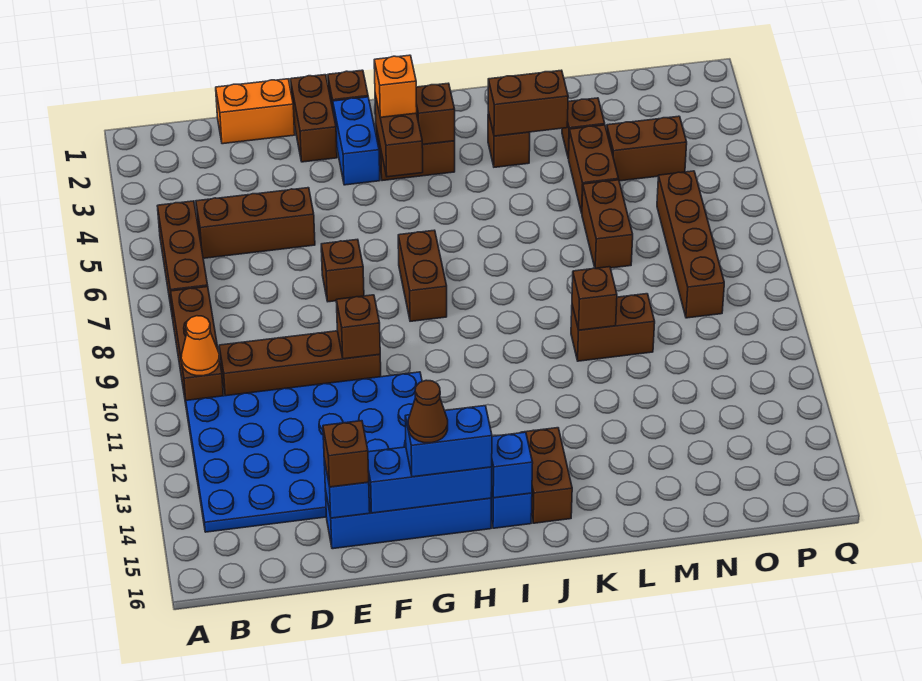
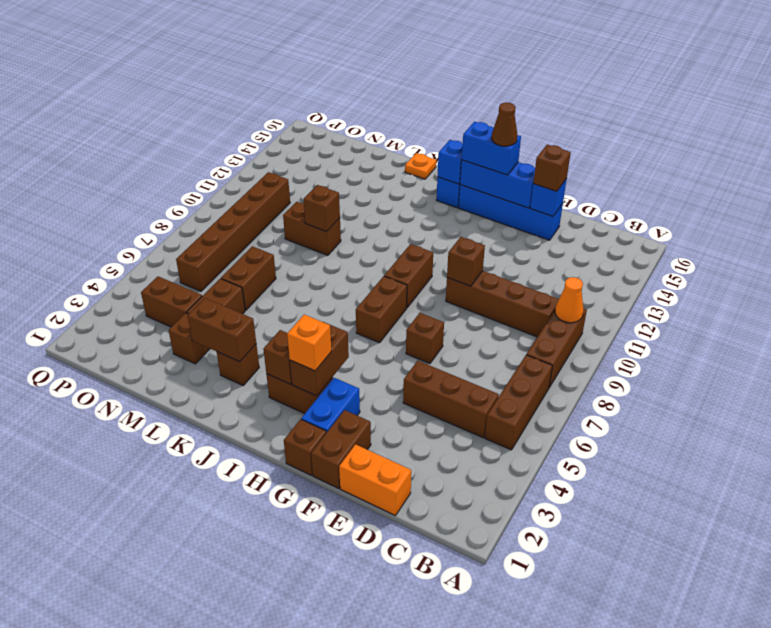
blue plate B11:G14 level 1 -> none
brown brick J14:J15 level 1 -> brown brick H9:H10 level 1
none -> orange plate K16 level 1
brown brick O6:O9 level 1 -> brown brick O6:O11 level 1

